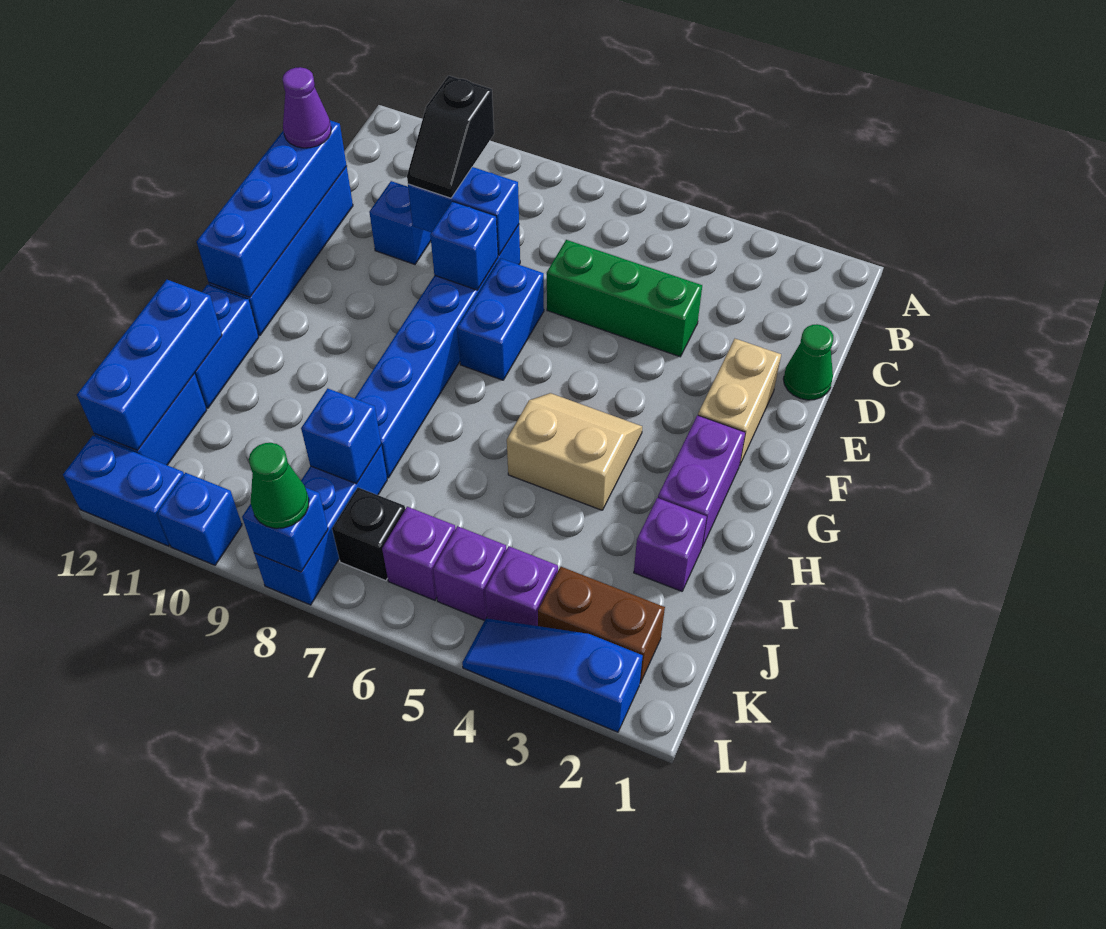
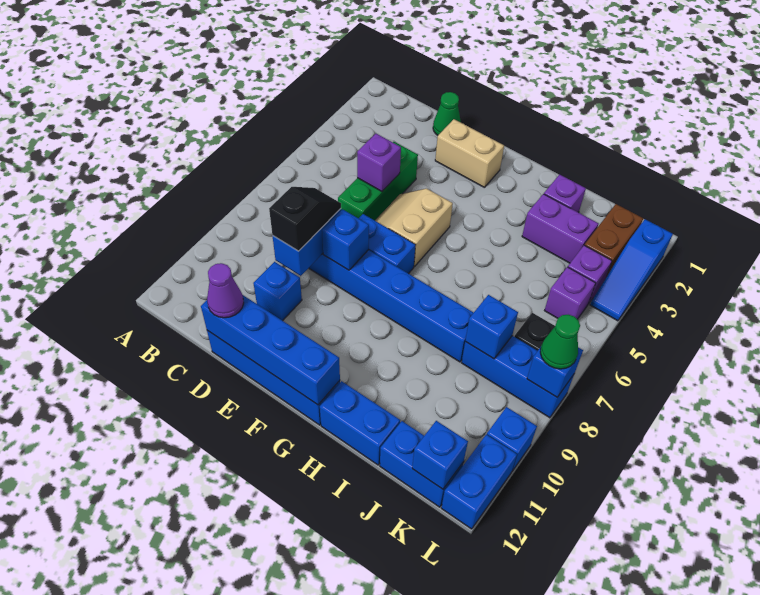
black slope C9:D9 level 3 top C -> black slope D8:D9 level 3 top 9
purple brick G2:H2 level 1 -> purple brick I3:J3 level 1
tan slope G4:H5 level 1 top H -> tan slope E5:F6 level 1 top F
blue brick I12:K12 level 2 -> blue brick K12 level 2
purple brick K6 level 1 -> purple brick D5 level 2

